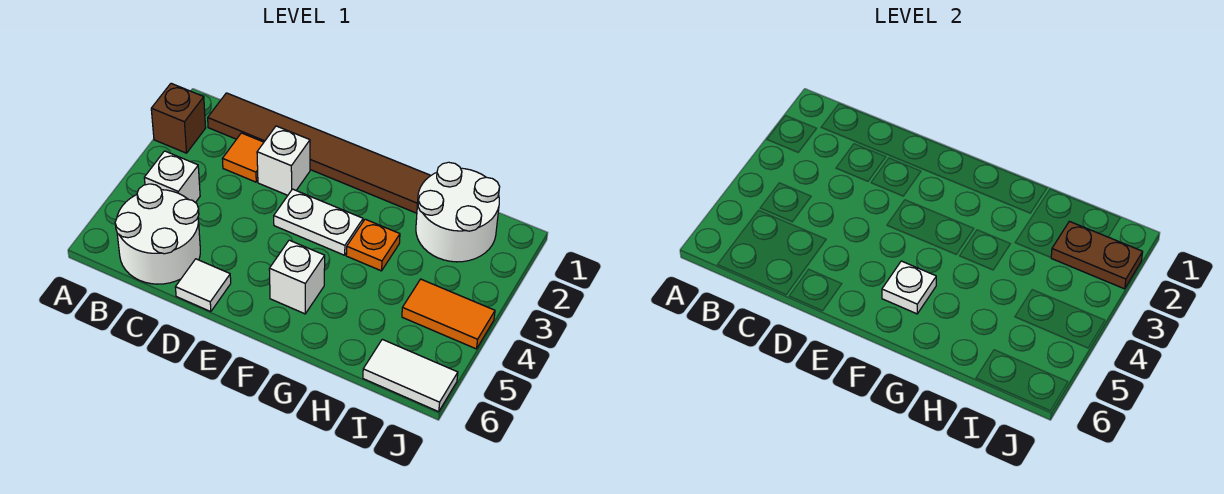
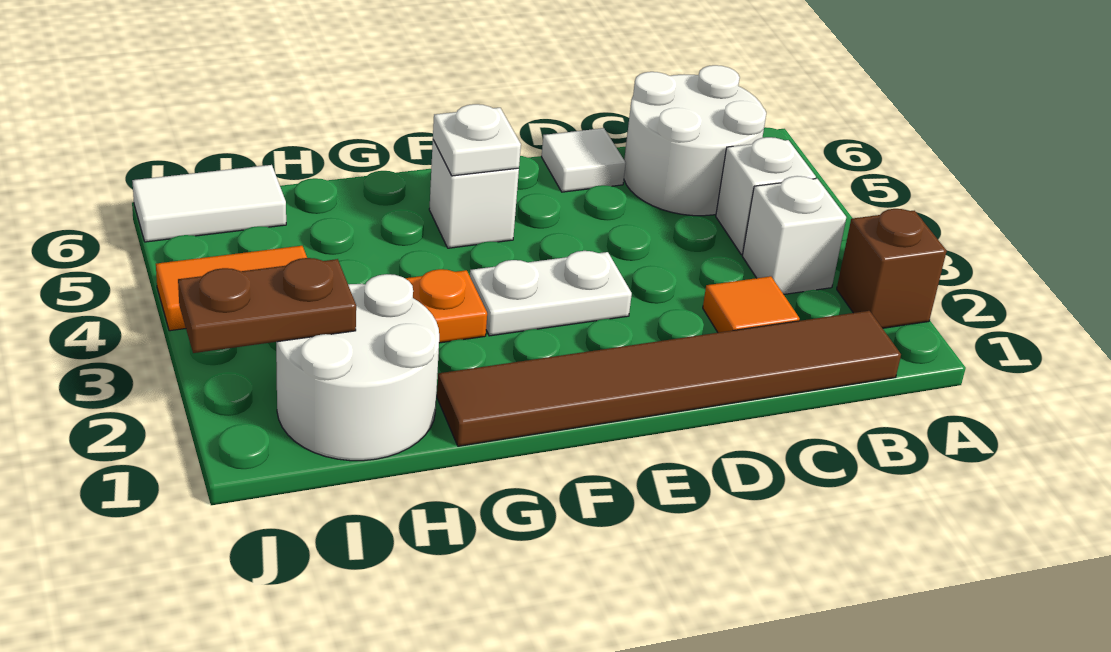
white brick D2 level 1 -> white brick B3 level 1

